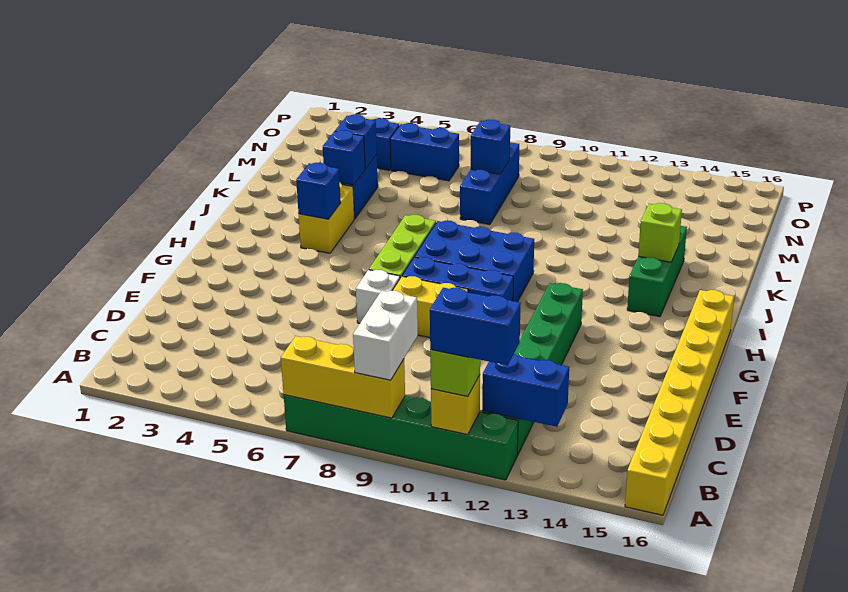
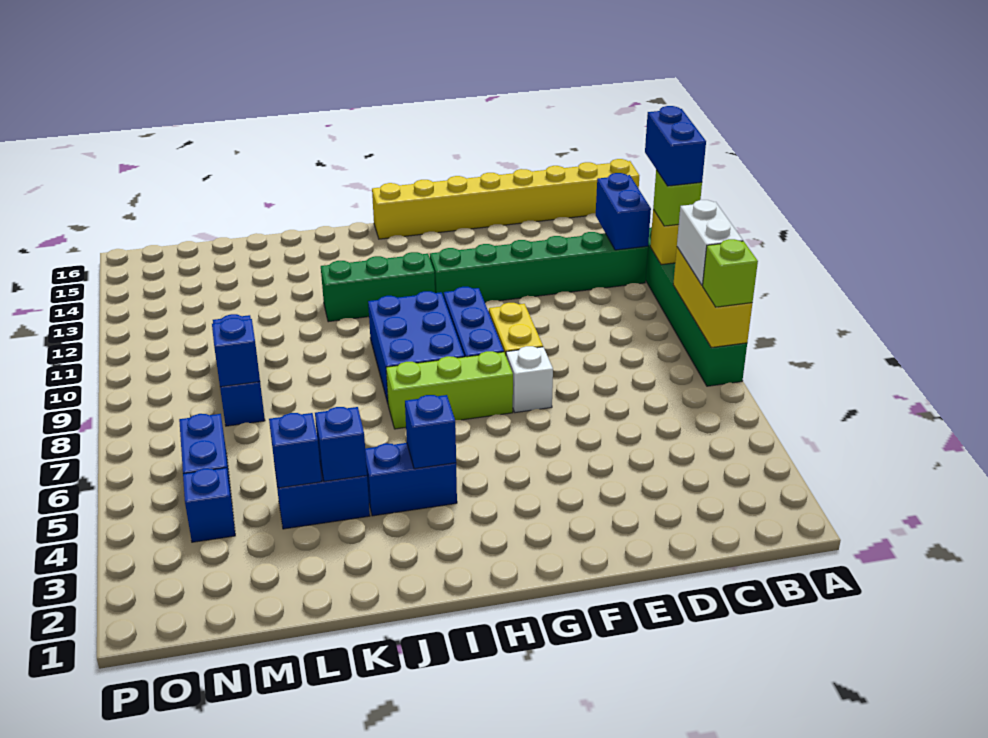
white brick A9:B9 level 3 -> white brick A8:A9 level 3
yellow brick I4:J4 level 1 -> blue brick I4:J4 level 1
green brick I14:K14 level 1 -> green brick H12:J12 level 1
lime brick J14 level 2 -> lime brick A7 level 3
blue brick L8:N8 level 1 -> blue brick M8:M10 level 1

